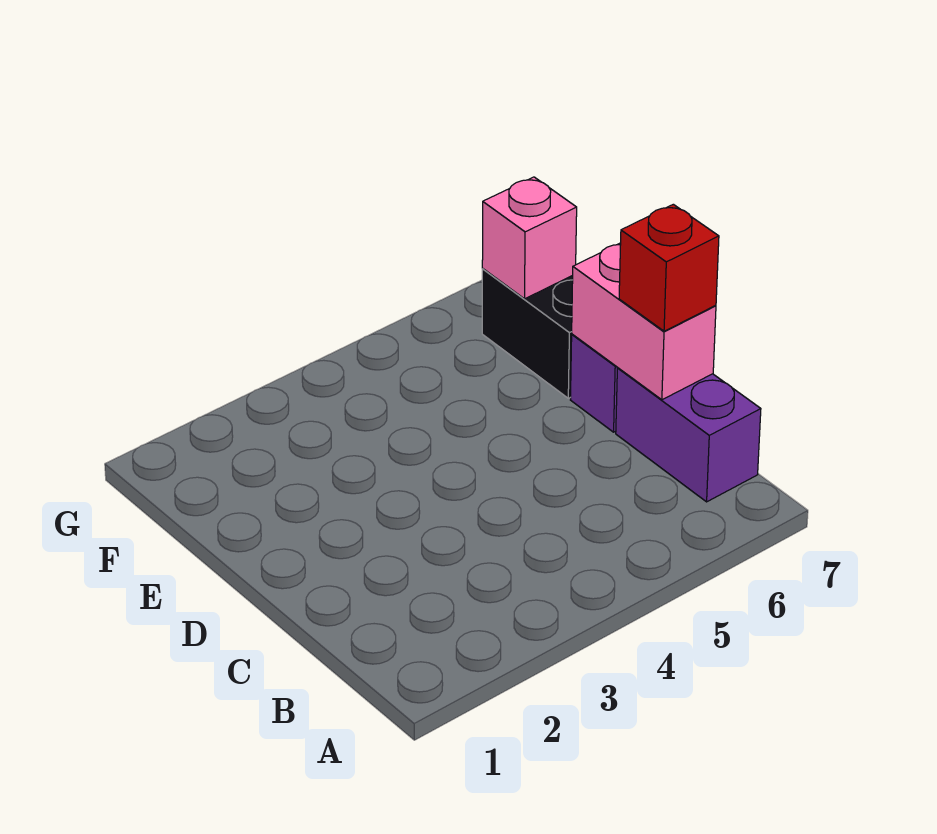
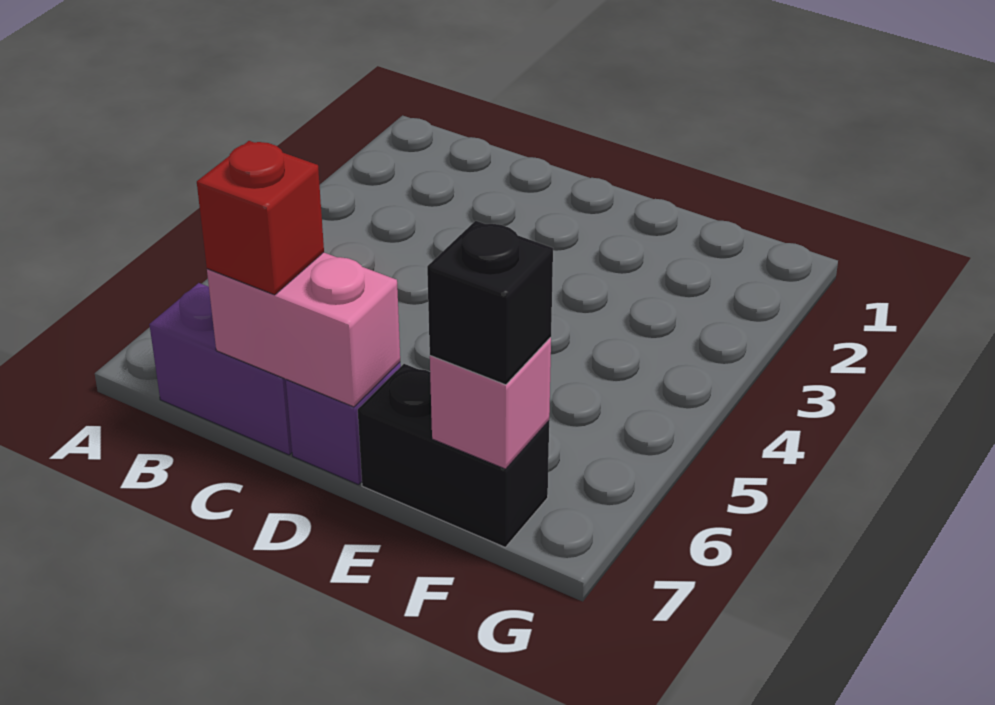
none -> black brick F7 level 3

